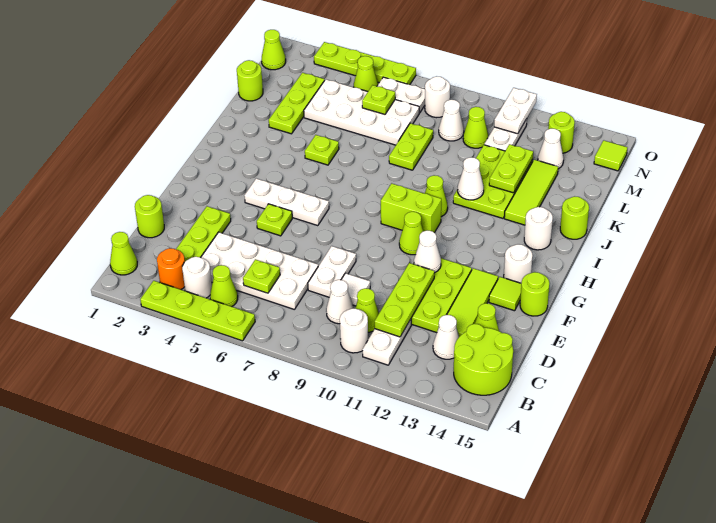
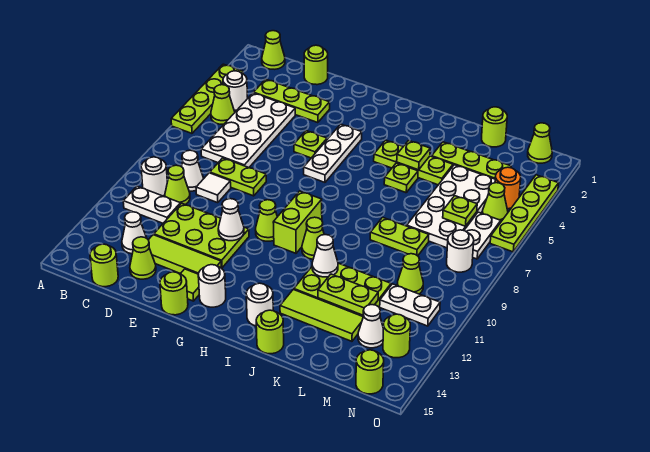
orange round brick B3 level 1 -> orange round brick N4 level 1
lime round brick B14:C15 level 1 -> lime round brick C15 level 1
lime plate C6 level 2 -> lime plate J4 level 2
lime plate C11:E11 level 2 -> lime plate I4:K4 level 1
white plate D8:E8 level 1 -> lime plate D8:E8 level 1
white cone M9 level 1 -> none
white plate N11:O11 level 2 -> none
lime tile N15 level 1 -> lime round brick N15 level 1

